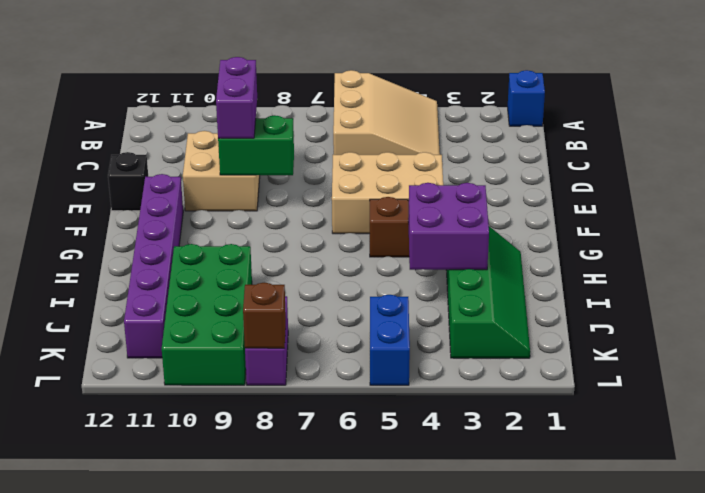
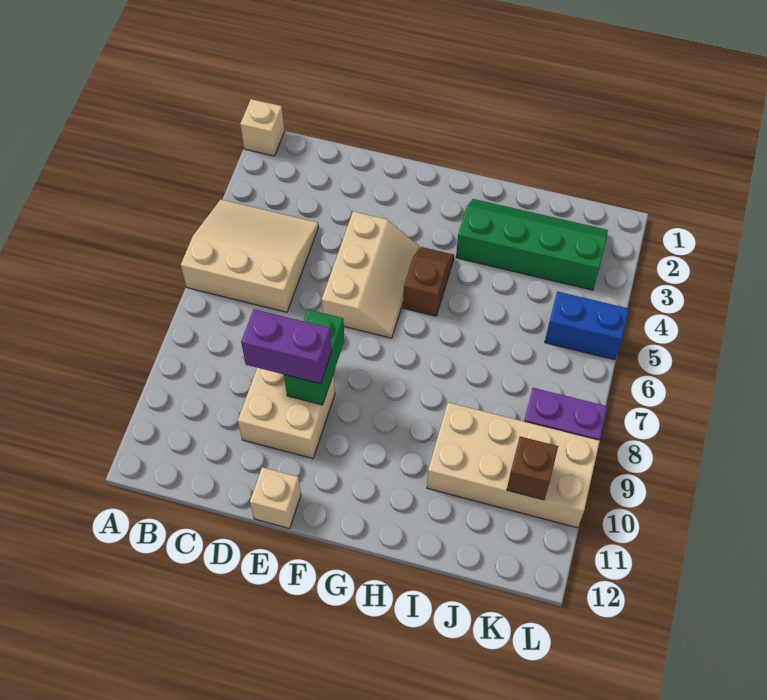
blue brick A1 level 1 -> tan brick A1 level 1
tan brick E4:F6 level 1 -> tan slope E4:F6 level 1 top E
black brick E12 level 1 -> tan brick E12 level 1
purple brick F11:K11 level 1 -> none
purple brick H3:I4 level 2 -> none
green brick I9:L10 level 1 -> tan brick I9:L10 level 1
brown brick L8 level 2 -> brown brick K10 level 2

